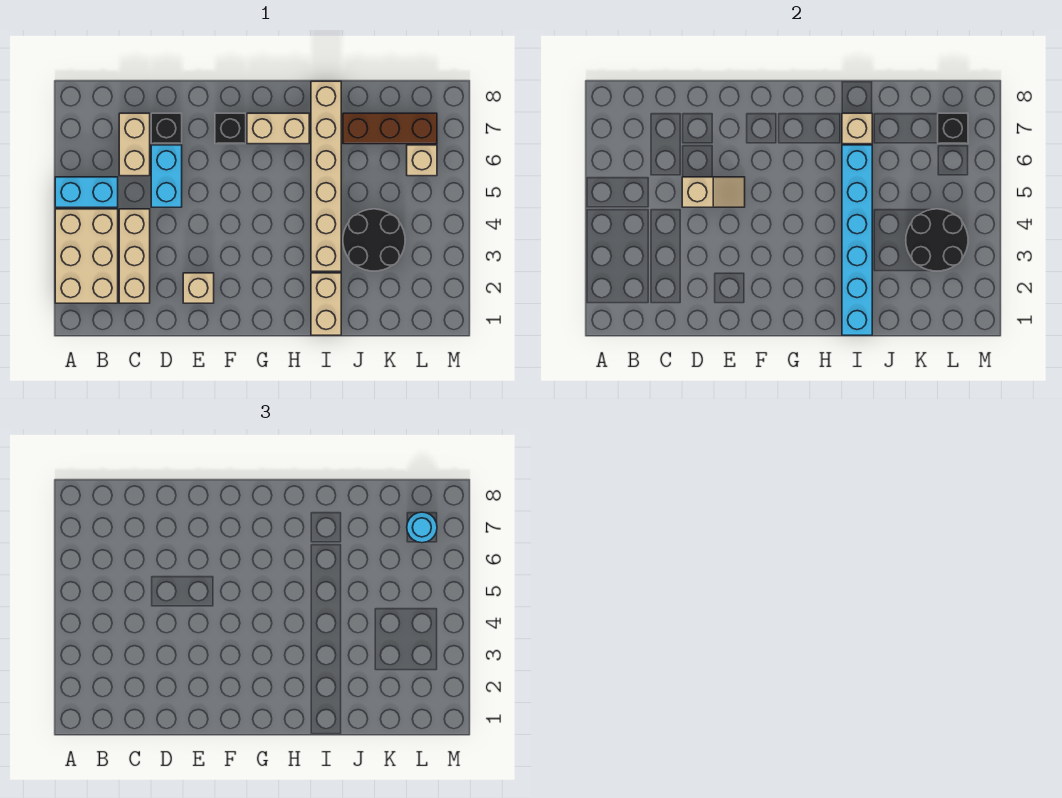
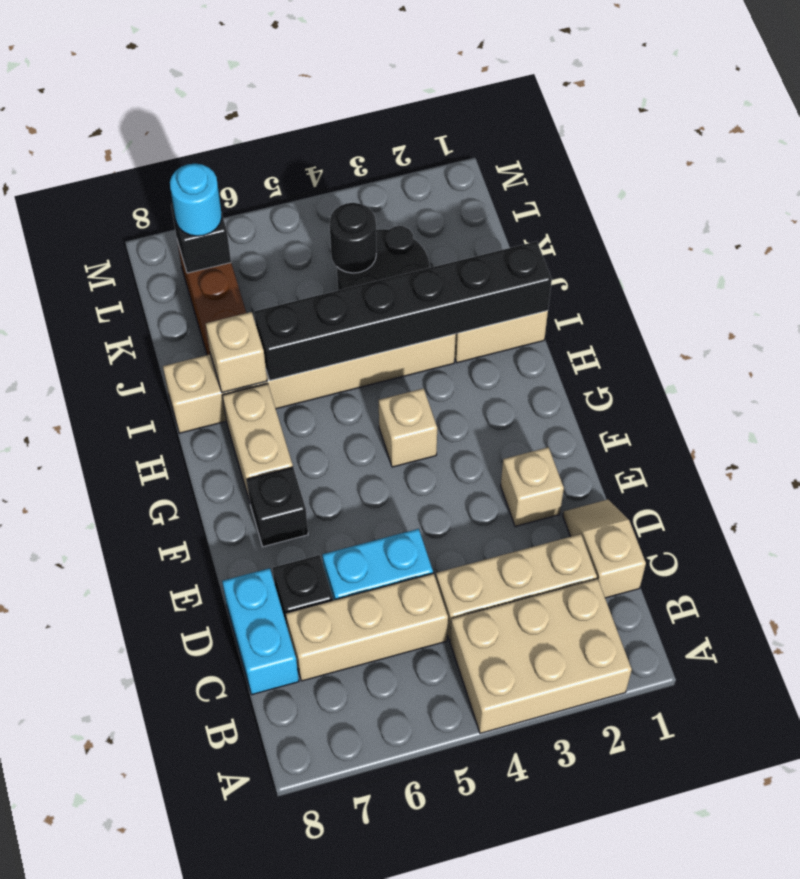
cyan brick A5:B5 level 1 -> cyan brick C8:D8 level 1
tan brick C6:C7 level 1 -> tan brick C5:C7 level 1
tan slope D5:E5 level 2 top D -> tan slope C1:D1 level 1 top C
cyan brick I1:I6 level 2 -> black brick I1:I6 level 2
black round brick K3:L4 level 2 -> black round brick K4 level 2
tan brick L6 level 1 -> tan brick G4 level 1

